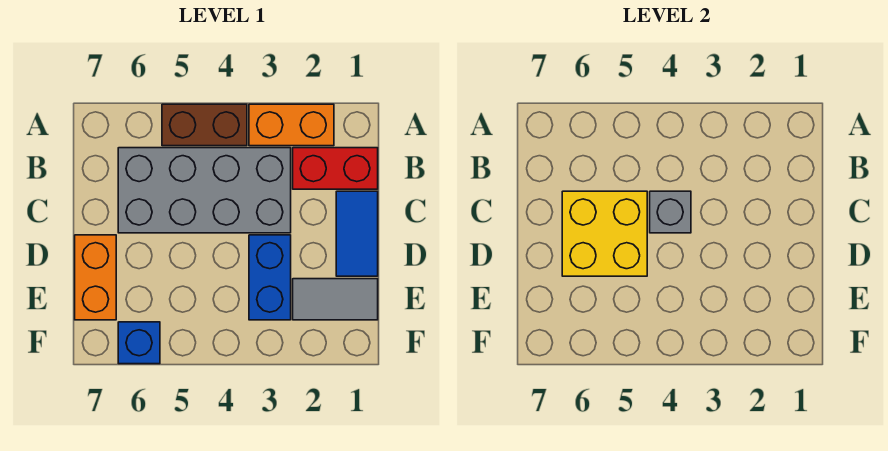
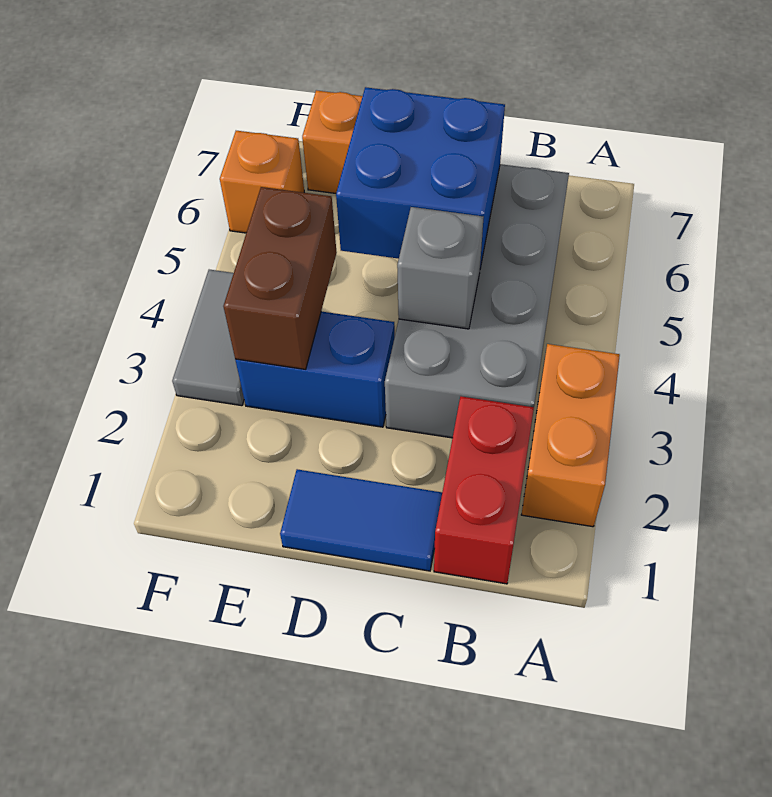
brown brick A4:A5 level 1 -> brown brick E3:E4 level 2
yellow brick C5:D6 level 2 -> blue brick C5:D6 level 2
grey tile E1:E2 level 1 -> grey tile F3:F4 level 1
blue brick F6 level 1 -> orange brick F6 level 1

